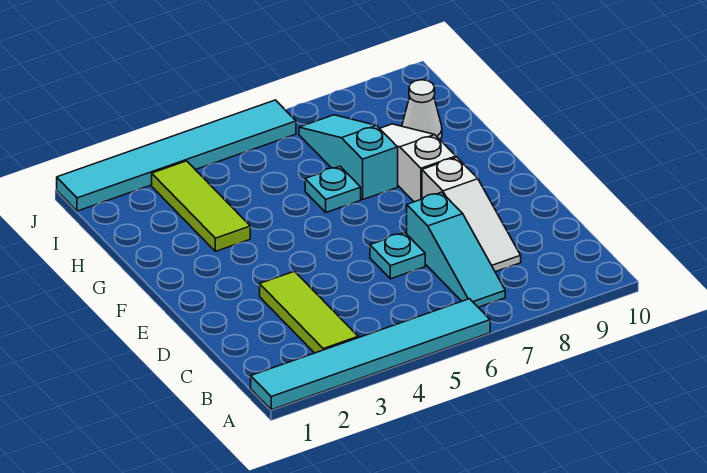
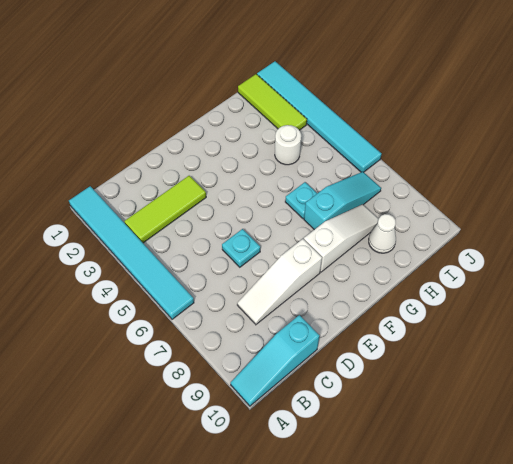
cyan slope B7:D7 level 1 top D -> cyan slope A10:C10 level 1 top C
lime tile G3:I3 level 1 -> lime tile I1:I3 level 1
none -> white round brick H4 level 1

